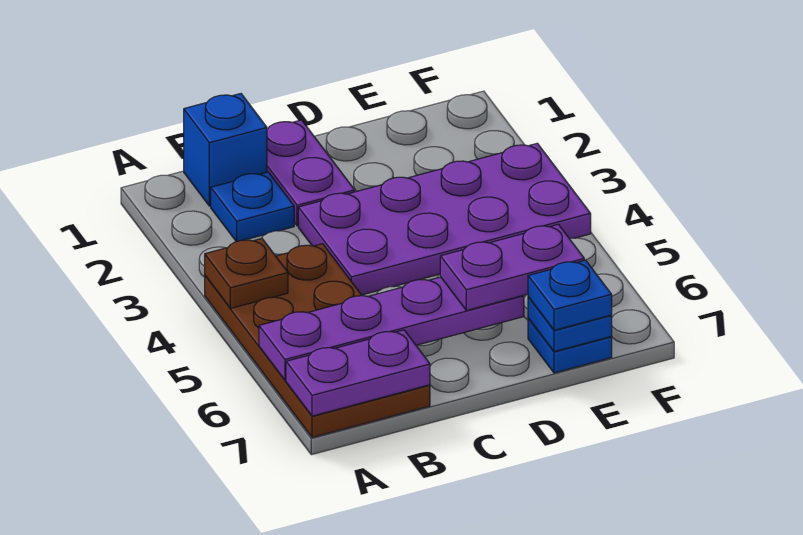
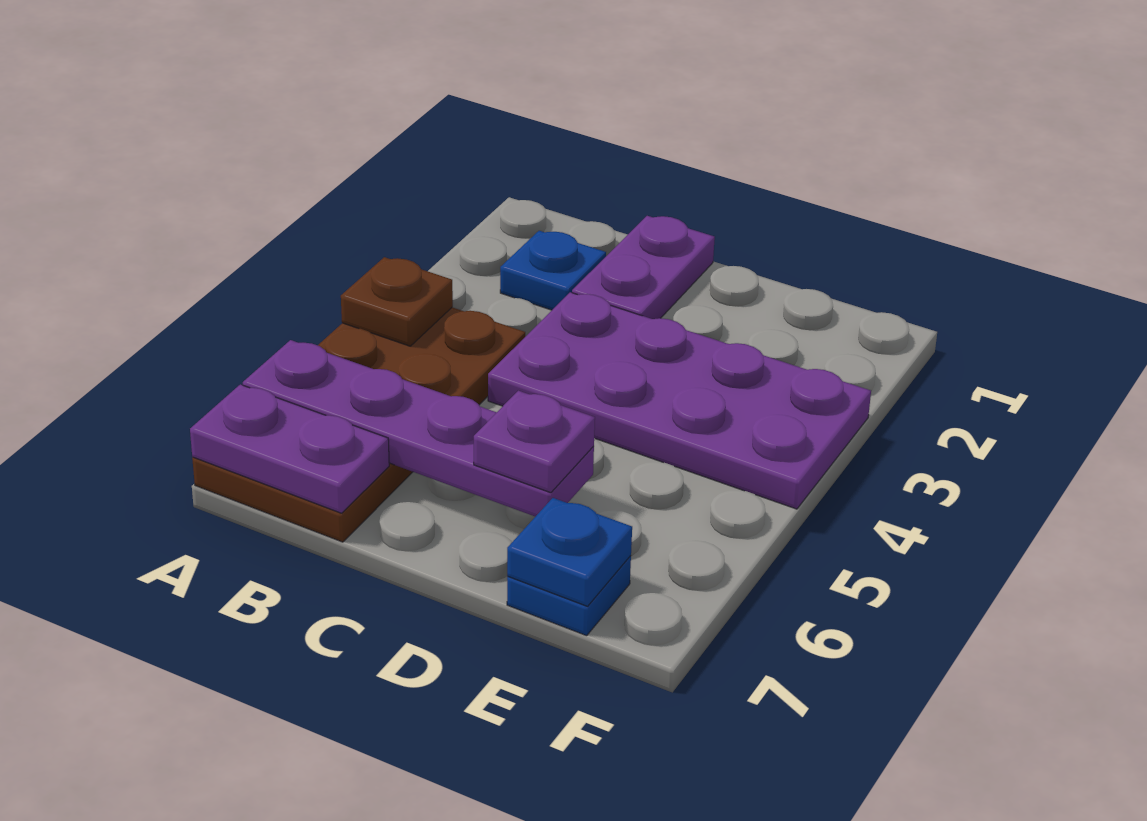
blue brick B1 level 1 -> none
purple plate D6:E6 level 3 -> purple plate D6 level 3
blue plate E7 level 3 -> none

